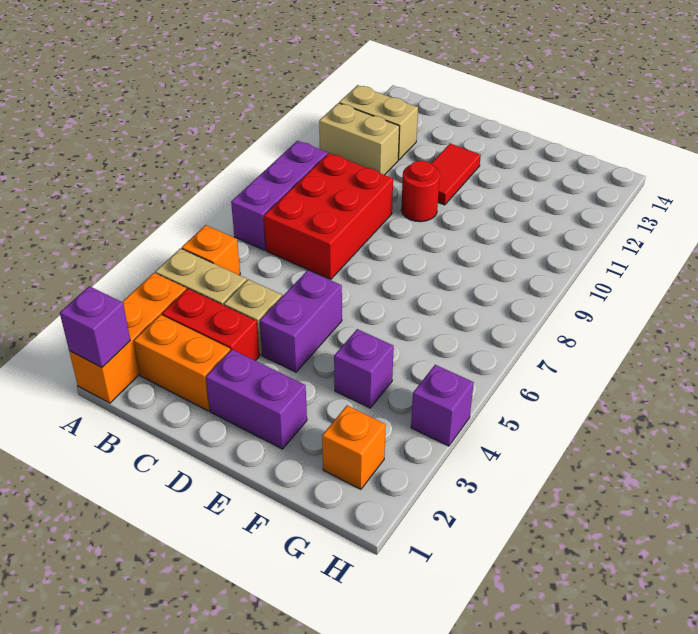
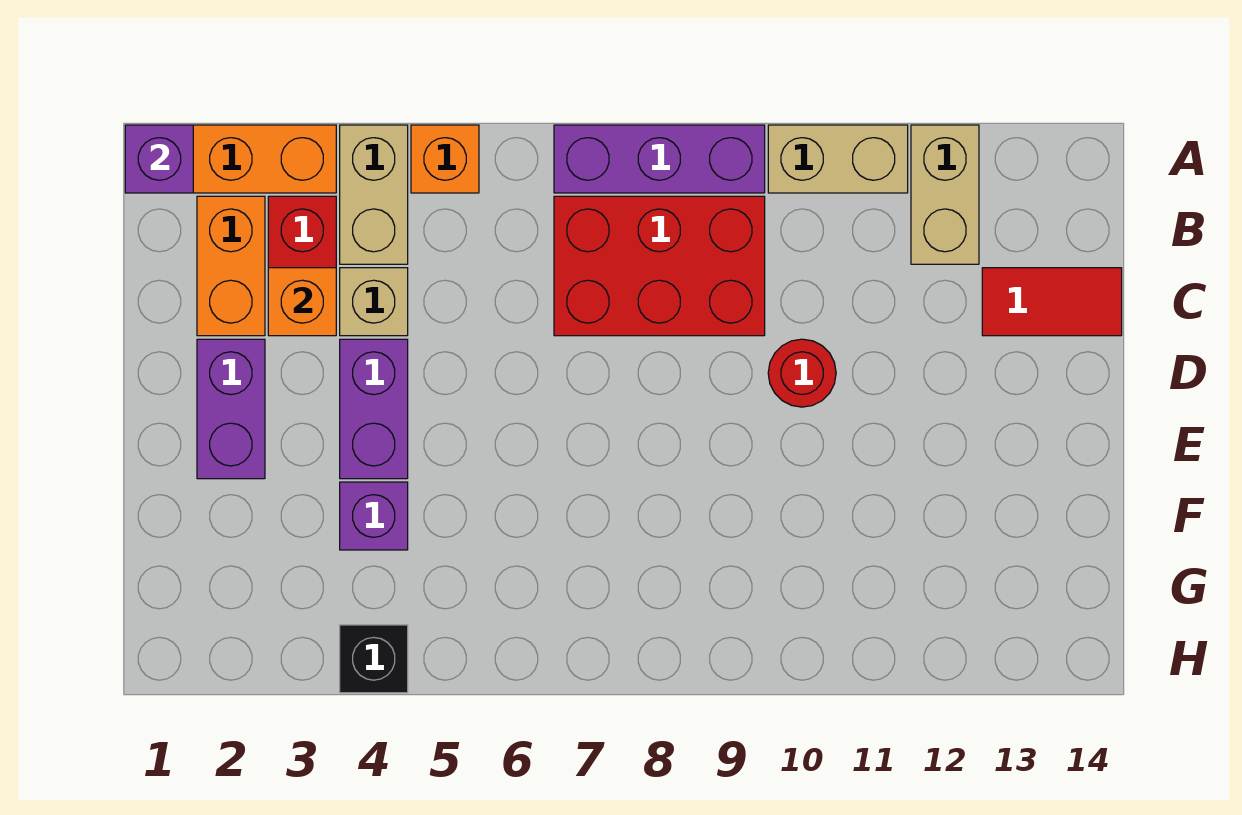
tan brick A11:B11 level 1 -> tan brick A10:A11 level 1
purple brick D4:D5 level 1 -> purple brick D4:E4 level 1
red tile D11:D12 level 1 -> red tile C13:C14 level 1
orange brick G2 level 1 -> orange brick C3 level 2
purple brick H4 level 1 -> black brick H4 level 1

